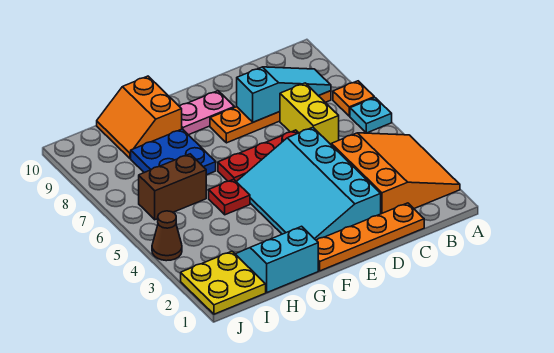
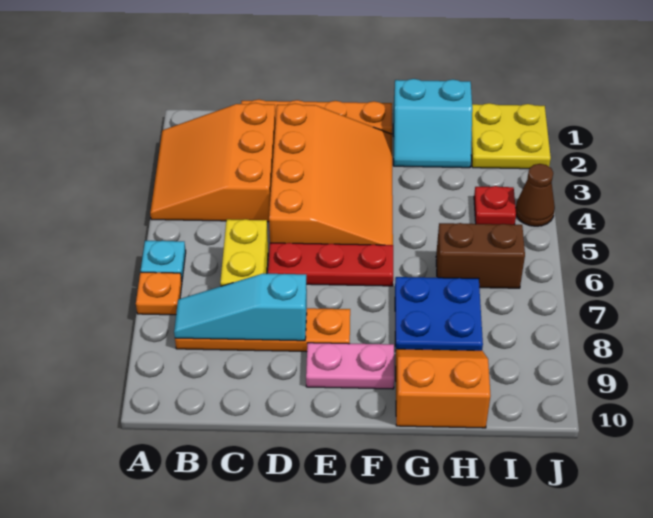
cyan slope D2:F5 level 1 top D -> orange slope D2:F5 level 1 top D
red plate G5 level 1 -> red plate I4 level 1
orange slope G9:H10 level 1 top G -> orange slope G9:H10 level 1 top 10

